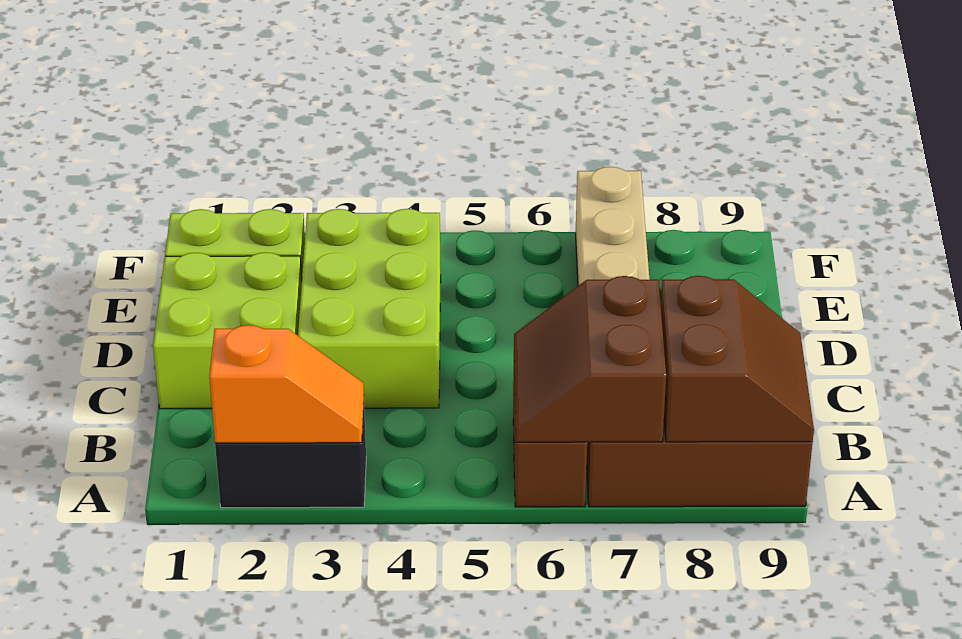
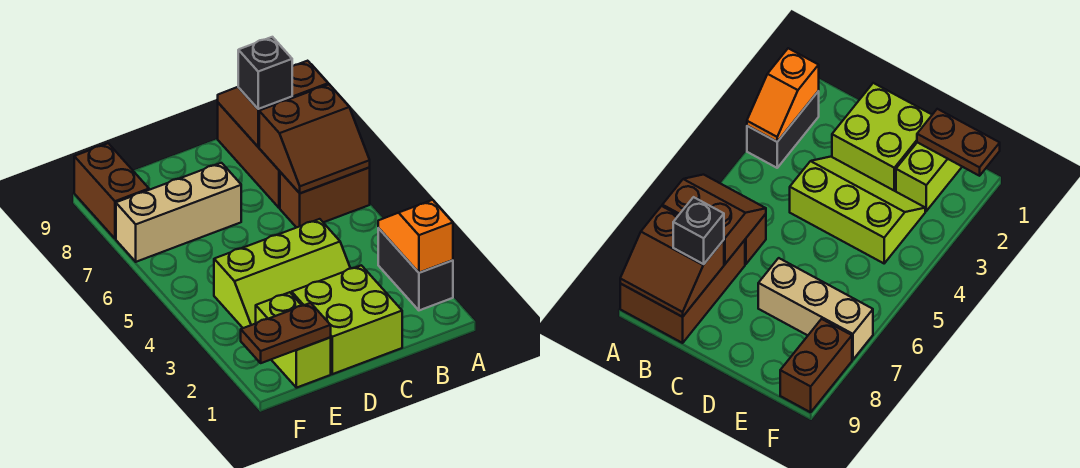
none -> black brick B8 level 3
lime brick C3:E4 level 1 -> lime slope C3:E4 level 1 top 4
none -> brown plate E1:F1 level 2
none -> brown brick F8:F9 level 1

